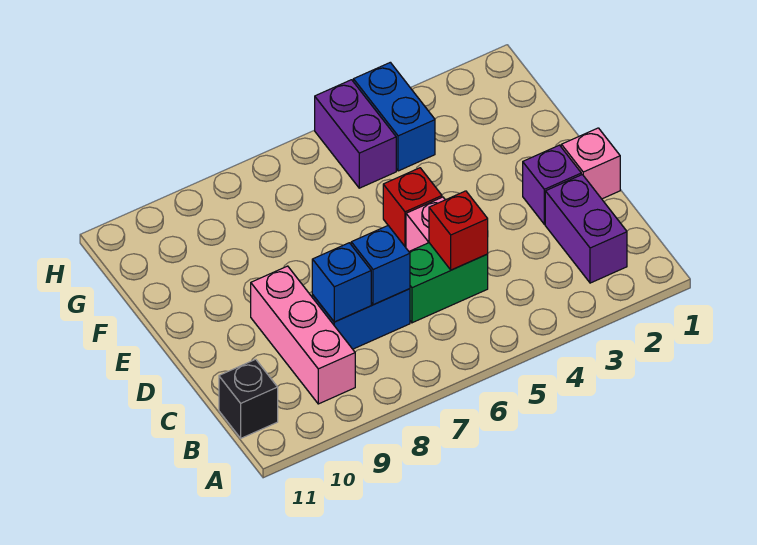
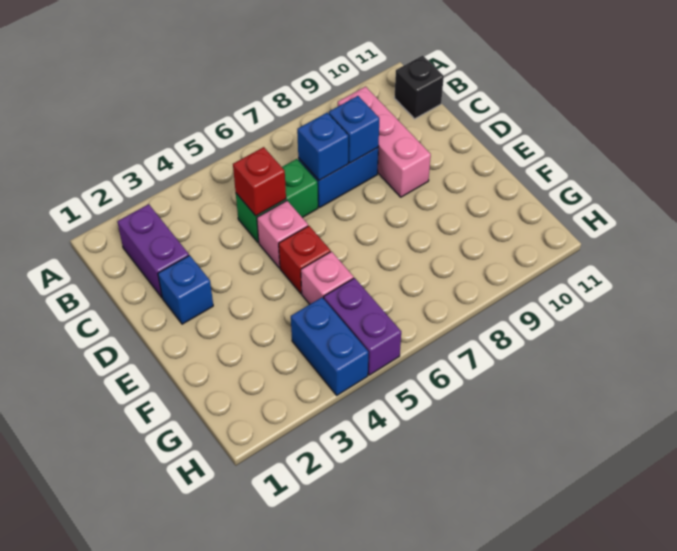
pink brick D1 level 1 -> pink brick F5 level 1
purple brick D2 level 1 -> blue brick D2 level 1

